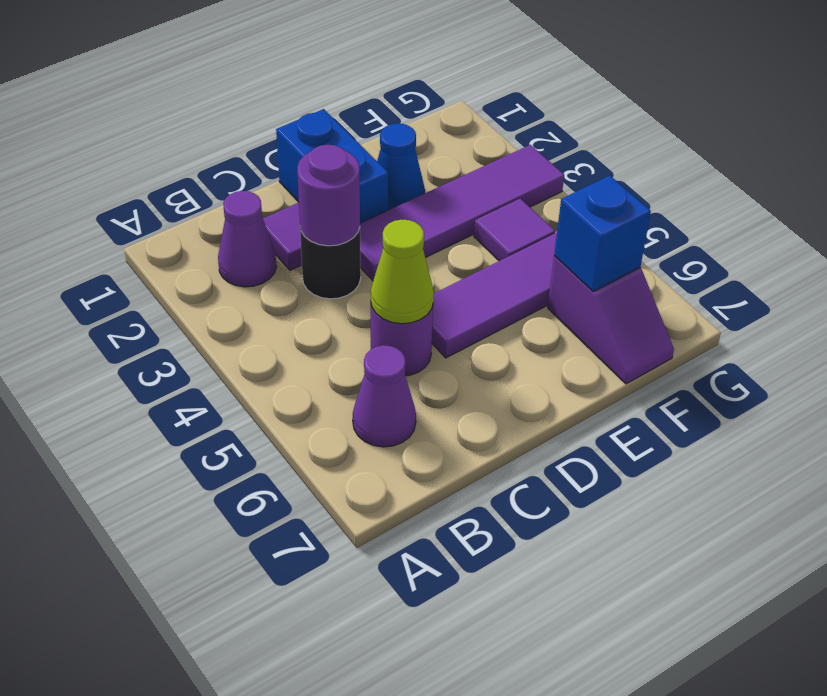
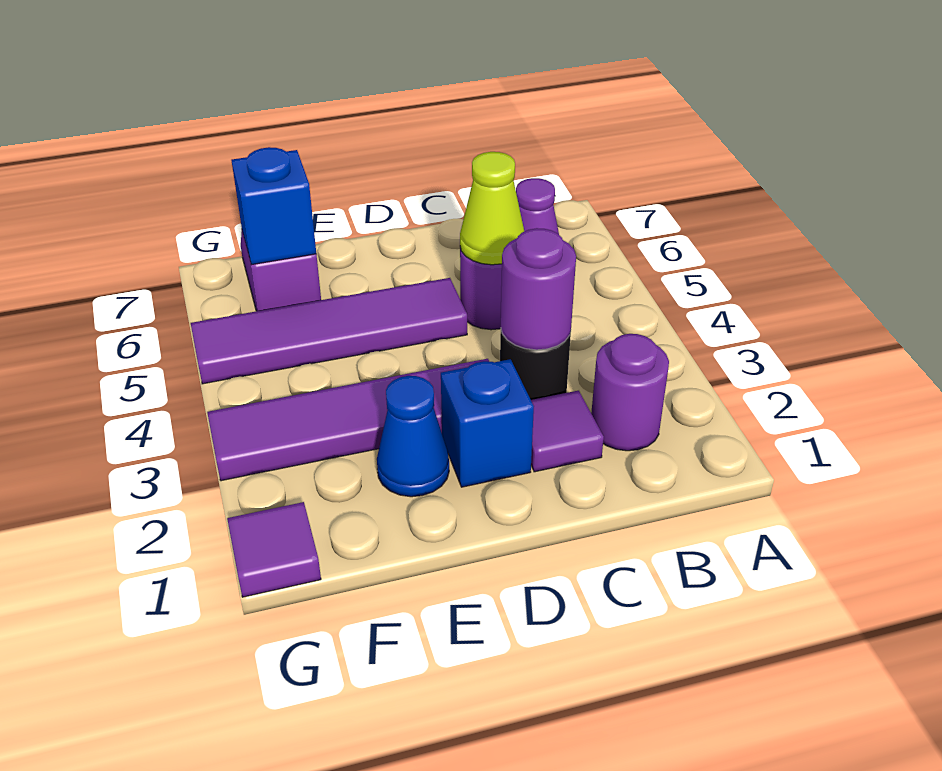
purple cone B2 level 1 -> purple round brick B2 level 1
blue brick D1:D2 level 1 -> blue brick D2 level 1
purple tile F4 level 1 -> purple tile G1 level 1

